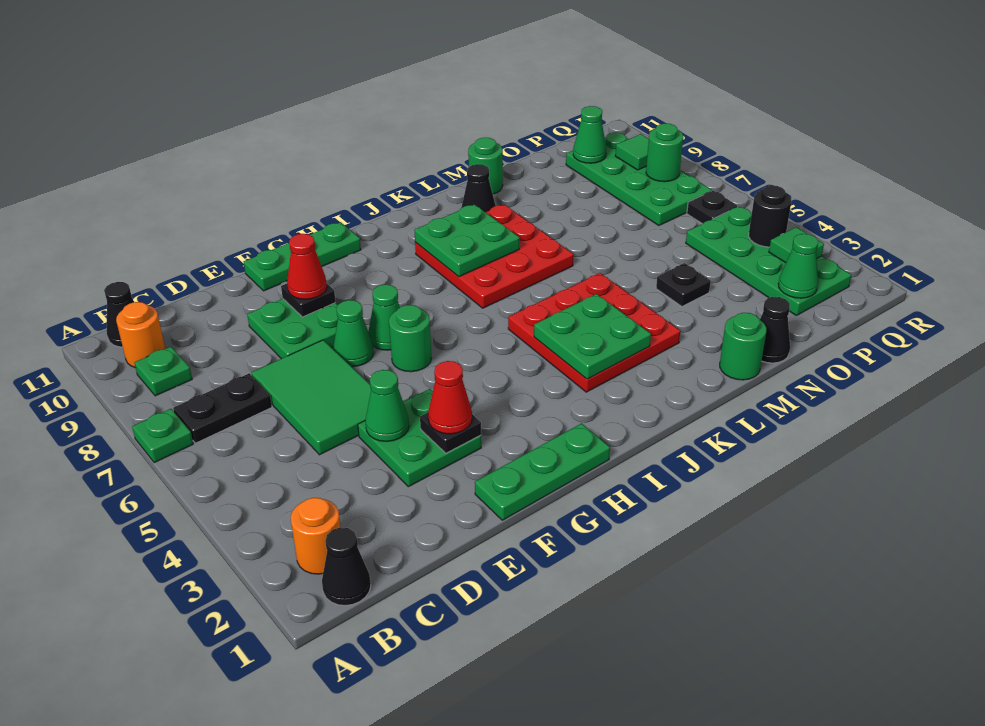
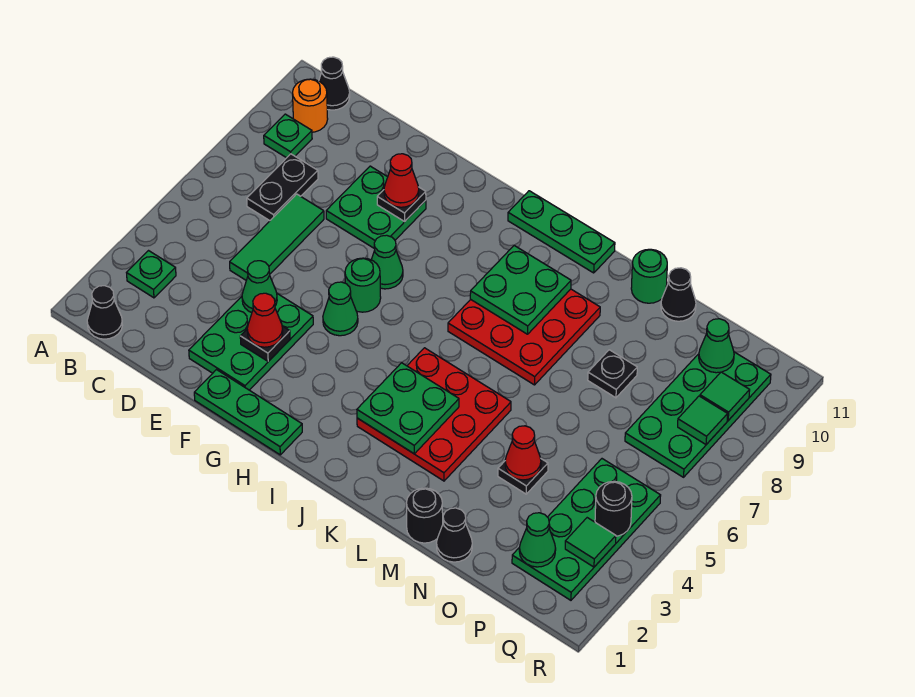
green plate A7 level 1 -> green plate B3 level 1
orange round brick B2 level 1 -> none
black plate B7:C7 level 1 -> black plate C7:C8 level 1
green tile D5:E7 level 1 -> green tile D5:D7 level 1
green plate E3:F4 level 1 -> green plate E2:F4 level 1
green cone F7 level 1 -> green cone G5 level 1
green plate F11:H11 level 1 -> green plate I11:K11 level 1
black cone L10 level 1 -> black cone N11 level 1
green round brick M1 level 1 -> black round brick M1 level 1
none -> red cone N4 level 2
black plate Q6 level 1 -> black plate N8 level 1
green round brick Q8 level 2 -> green tile Q8 level 2

